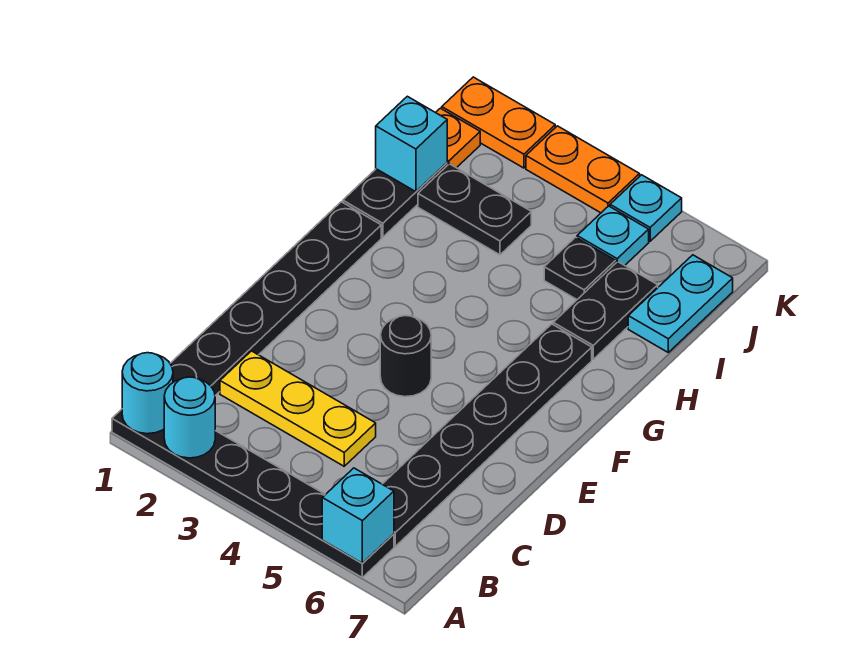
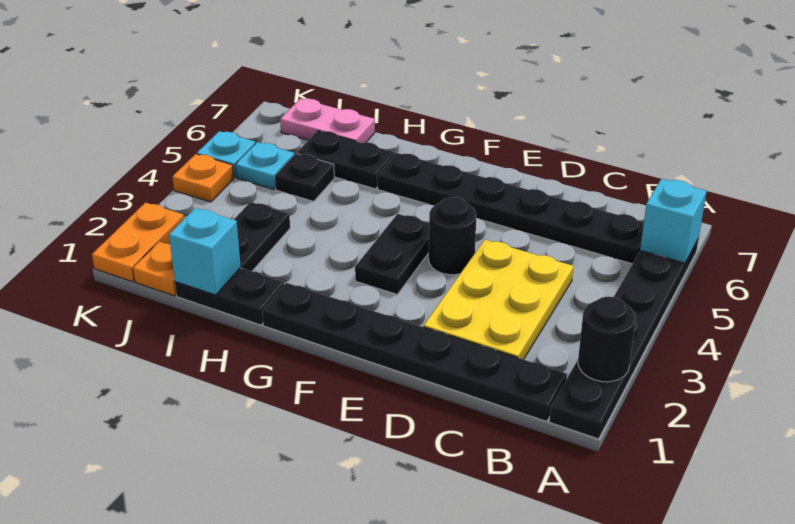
cyan round brick A1 level 2 -> none
cyan round brick A2 level 2 -> black round brick A2 level 2
yellow plate C2:C4 level 1 -> yellow plate C2:D4 level 1
none -> black plate F3:F4 level 1
cyan plate I7:J7 level 1 -> pink plate I7:J7 level 1
orange plate K3:K4 level 1 -> orange plate K4 level 1

